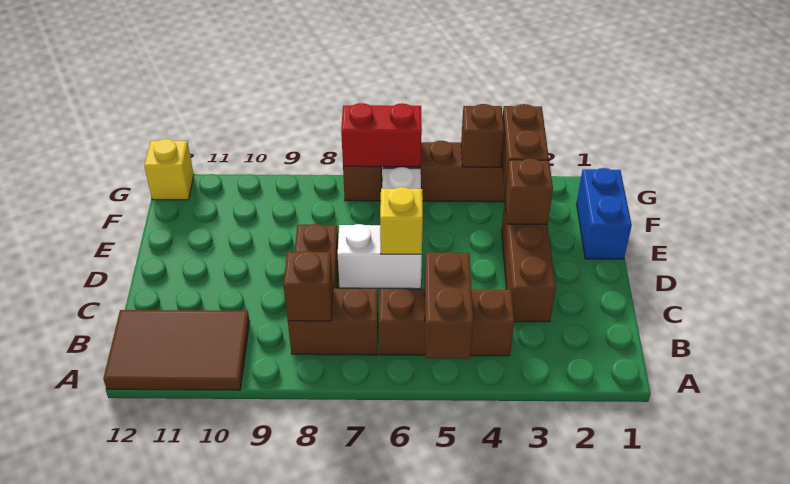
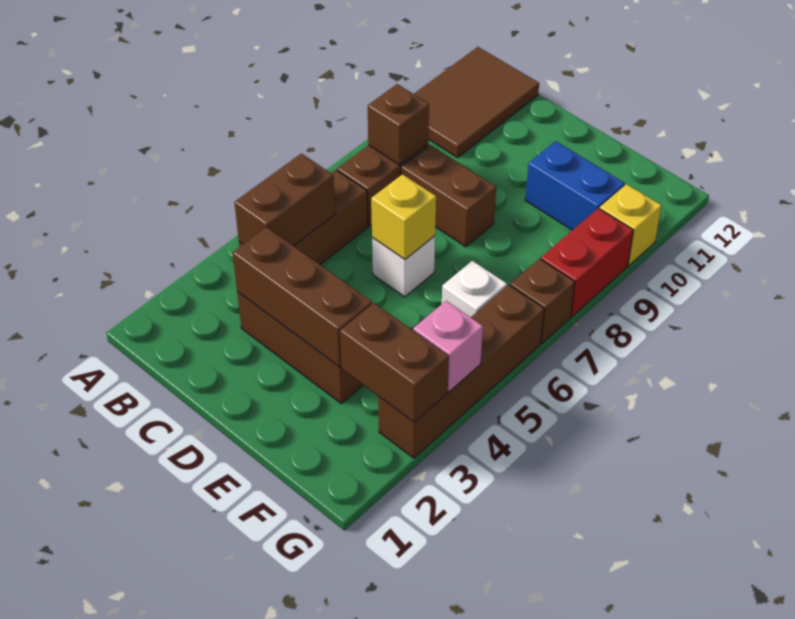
brown brick A5:B5 level 2 -> brown brick B4:B5 level 2
white brick D6:D7 level 1 -> white brick D6 level 1
blue brick E1:F1 level 1 -> blue brick E10:F10 level 1
brown brick E3 level 2 -> brown brick C3:E3 level 2
brown brick G4 level 2 -> pink brick G4 level 2
red brick G6:G7 level 2 -> red brick G8:G9 level 1
yellow brick G12 level 1 -> yellow brick G10 level 1

